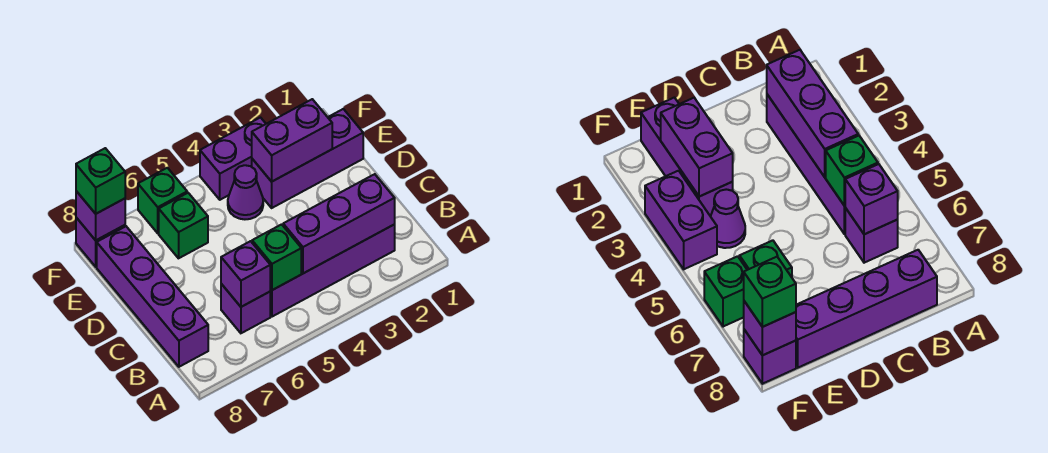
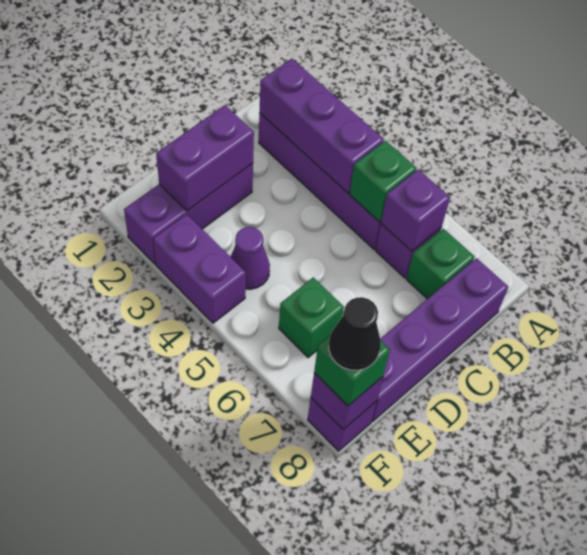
purple brick E1:E3 level 1 -> purple brick D2:F2 level 1
purple brick E2:E3 level 2 -> purple brick D2:E2 level 2
green brick F6 level 1 -> green brick B7 level 1
none -> black cone F8 level 4

